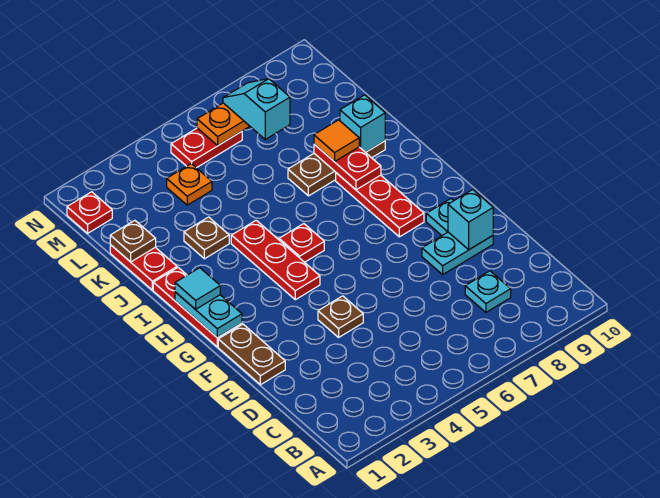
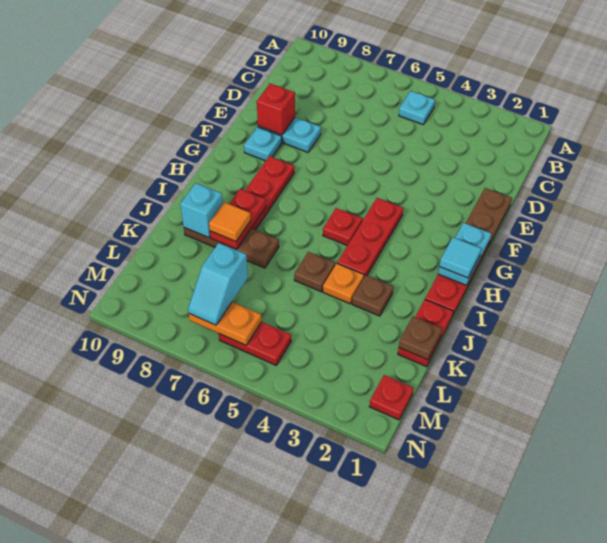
cyan plate C8 level 1 -> cyan plate B5 level 1
brown plate E4 level 1 -> brown plate J5 level 1
cyan brick E9 level 2 -> red brick E9 level 2
orange plate L4 level 1 -> orange plate J4 level 1

